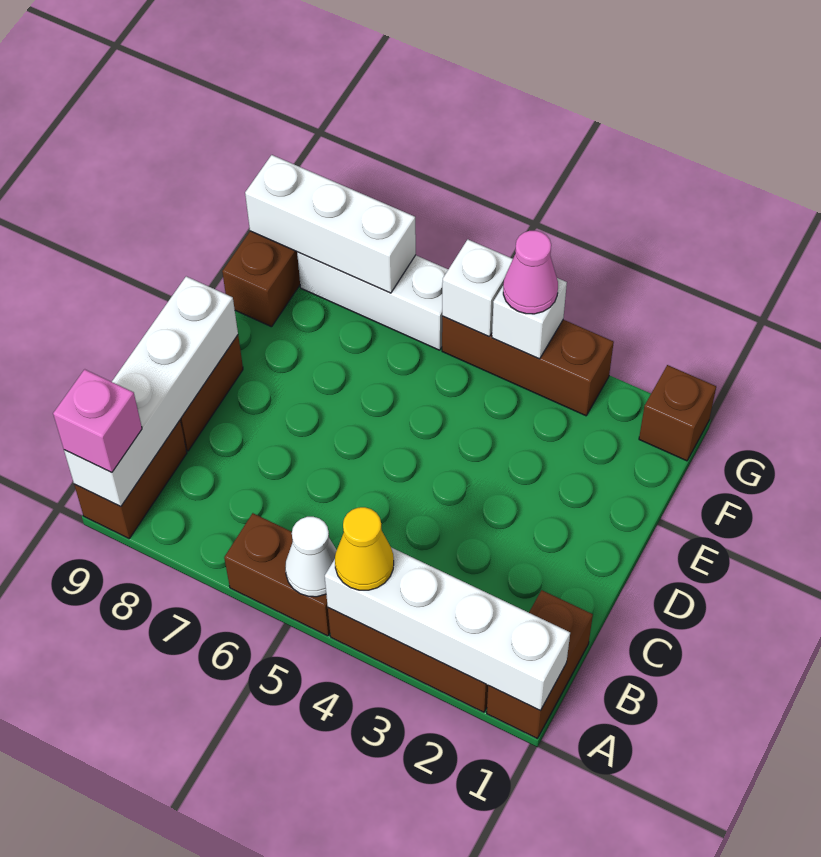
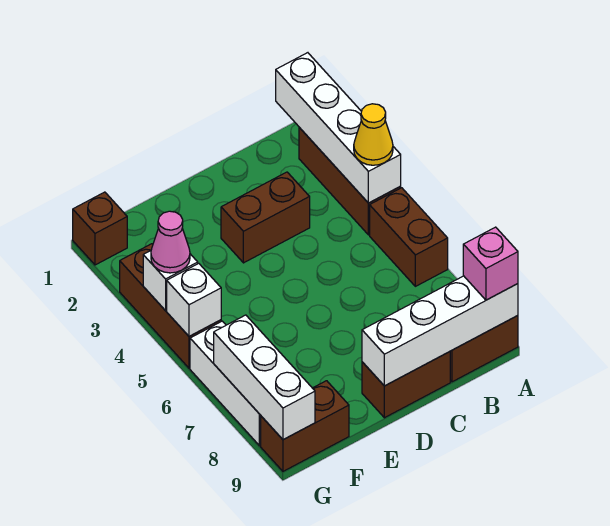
brown brick A1:B1 level 1 -> brown brick C3:D3 level 1
white cone A5 level 2 -> none

